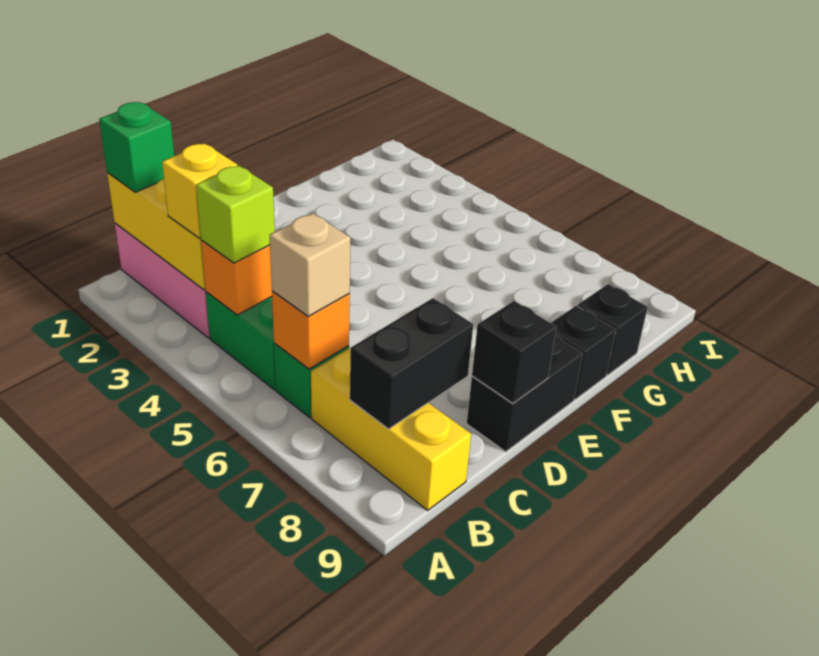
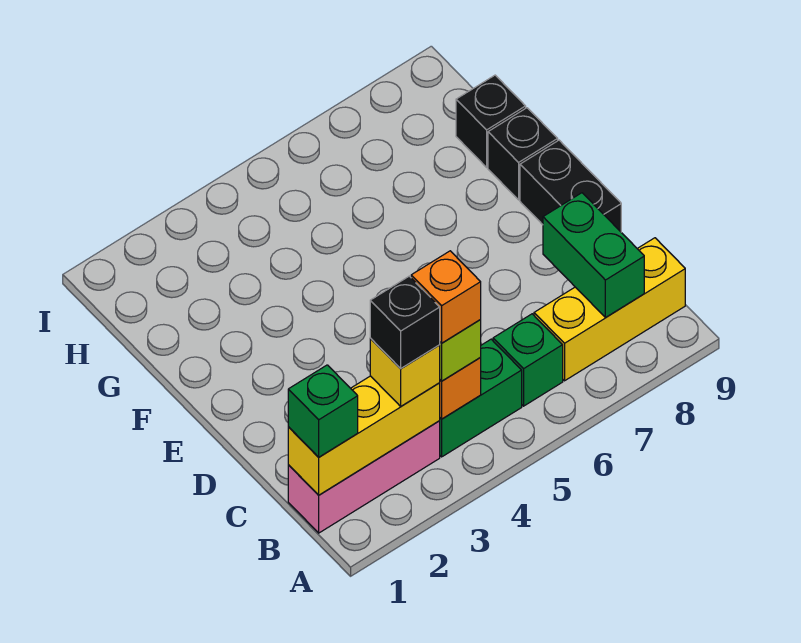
orange brick B6 level 2 -> orange brick B4 level 4
tan brick B6 level 3 -> none
black brick B8:C8 level 2 -> green brick B8:C8 level 2
black brick D9 level 2 -> black brick B3 level 4

